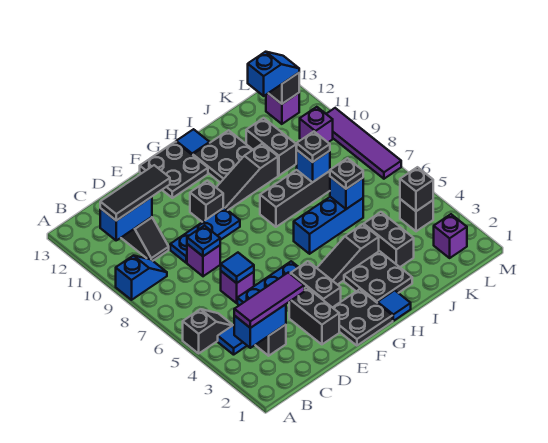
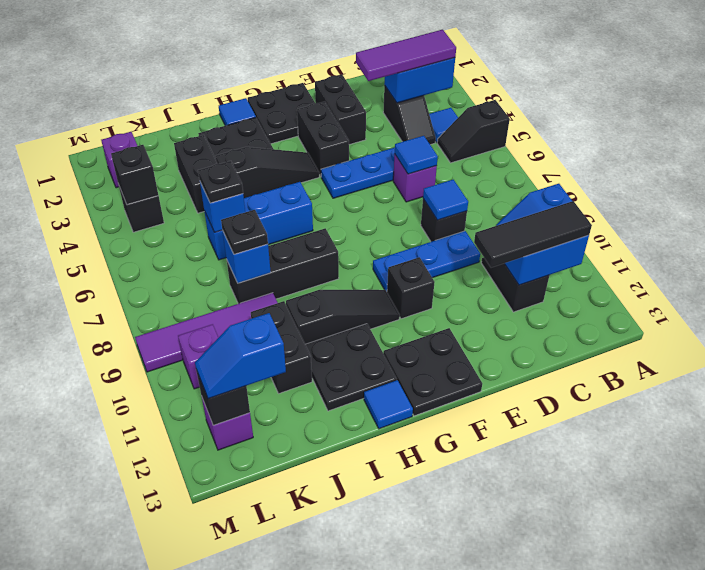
purple brick D8 level 1 -> black brick D8 level 1
blue plate D8 level 2 -> blue tile D8 level 2
purple tile M7:M10 level 1 -> purple tile J9:M9 level 1

